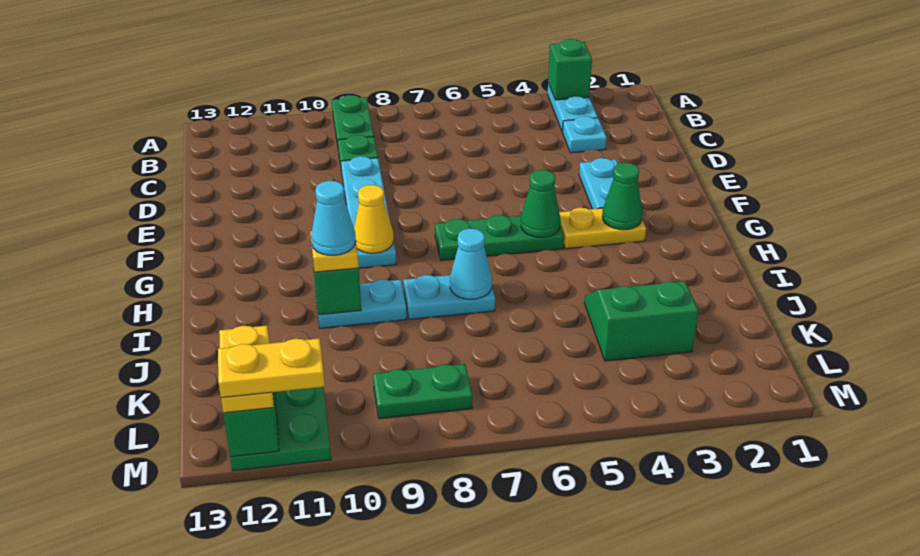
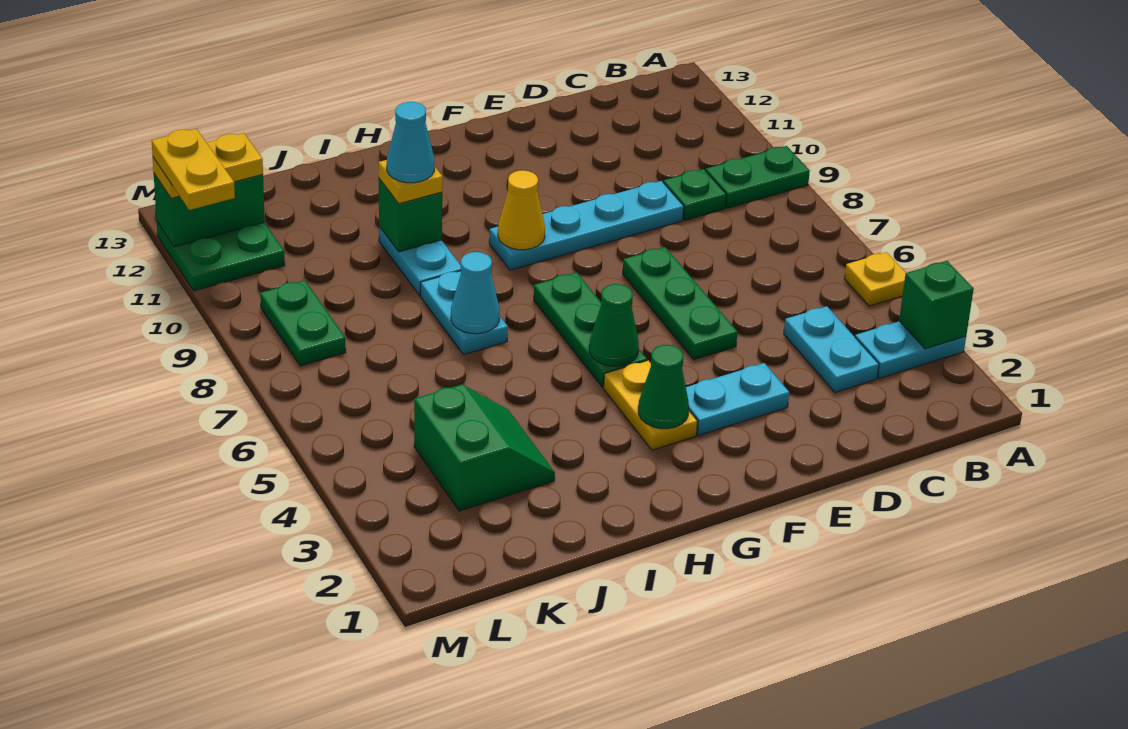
none -> yellow plate A5 level 1
cyan plate C3 level 1 -> cyan plate C3:C4 level 1
none -> green plate E5:E7 level 1

